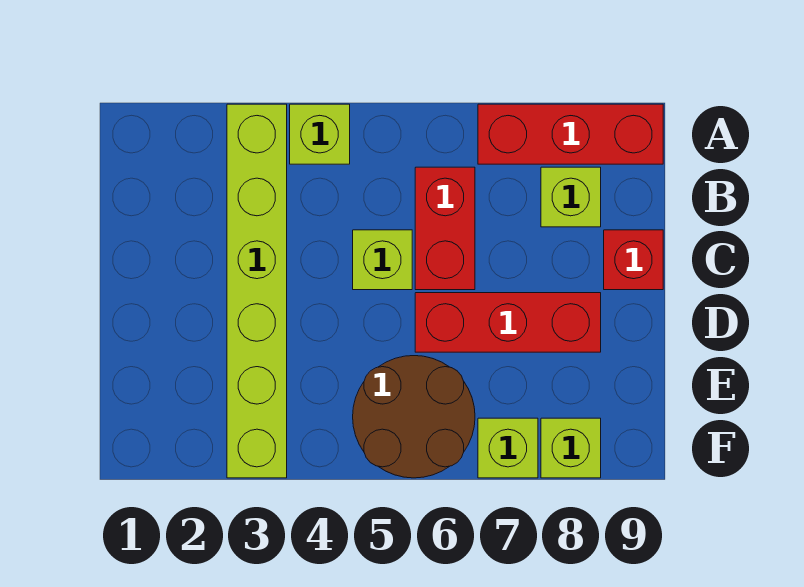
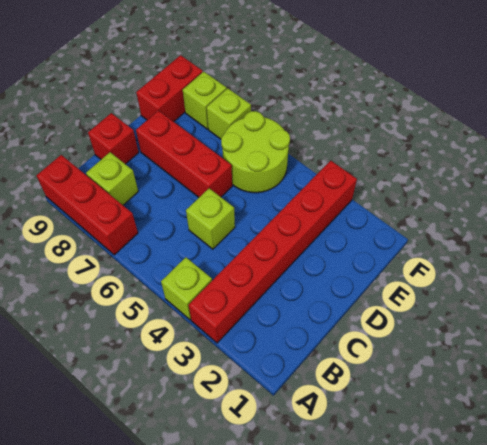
lime brick A3:F3 level 1 -> red brick A3:F3 level 1
red brick B6:C6 level 1 -> red brick E9:F9 level 1
brown round brick E5:F6 level 1 -> lime round brick E5:F6 level 1

